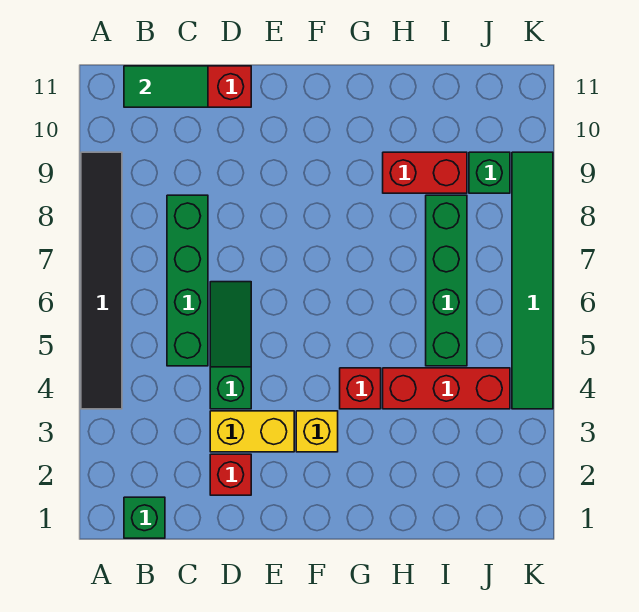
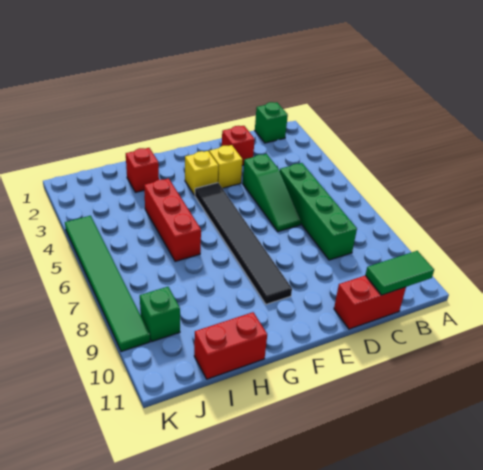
black tile A4:A9 level 1 -> black tile F4:F9 level 1
yellow brick D3:E3 level 1 -> yellow brick E3 level 1
red brick G4 level 1 -> red brick H2 level 1
red brick H4:J4 level 1 -> red brick H4:H6 level 1
red brick H9:I9 level 1 -> red brick H11:I11 level 1
green brick I5:I8 level 1 -> none

